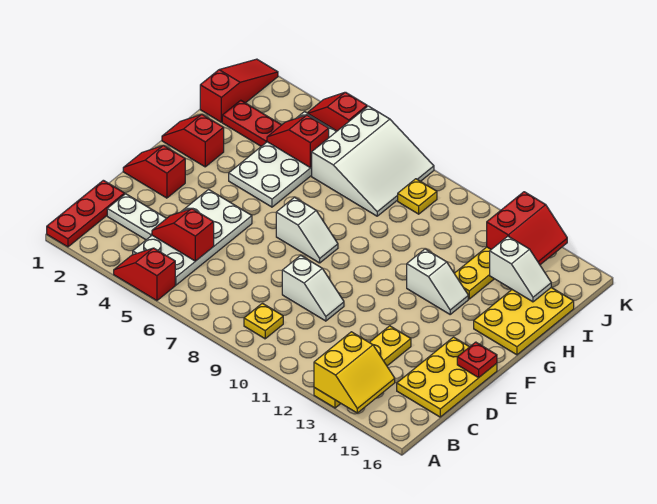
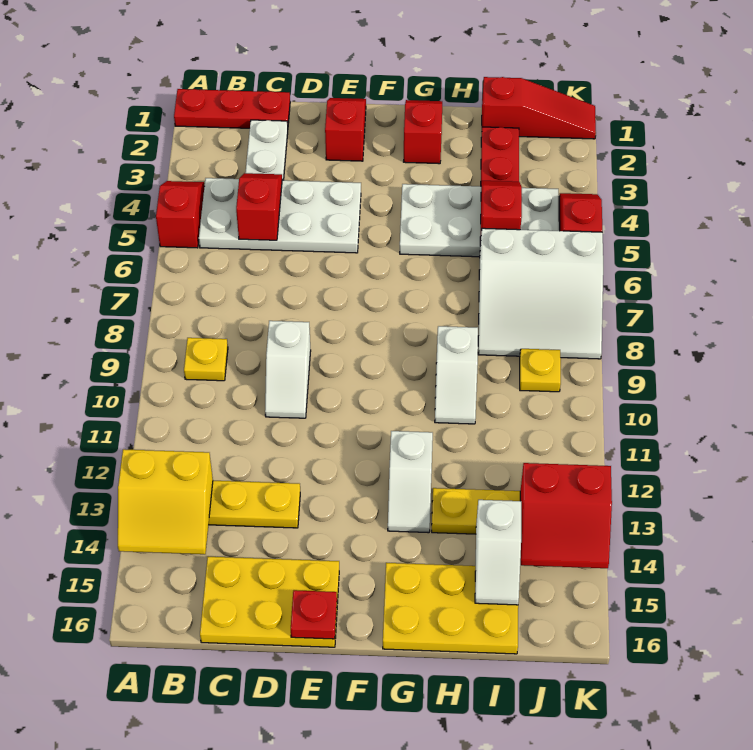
white slope F7:F8 level 1 top 7 -> white slope H9:H10 level 1 top 9

